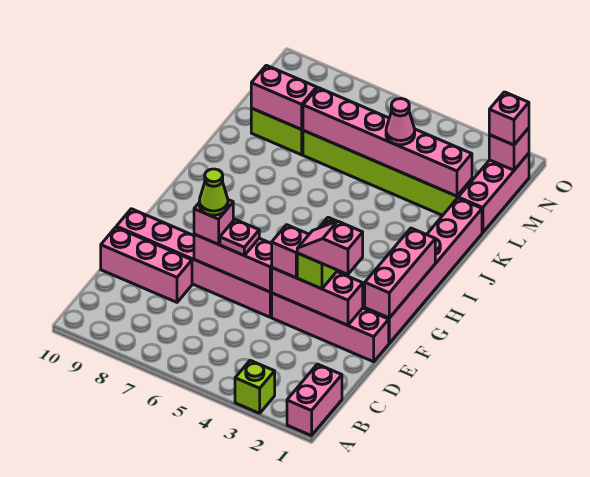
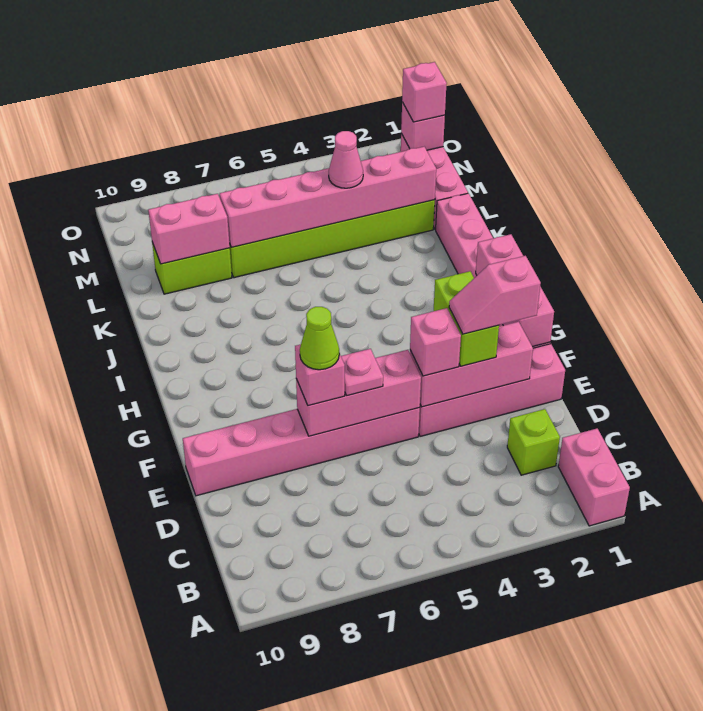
lime brick A3 level 1 -> lime brick C2 level 1
pink brick D8:D10 level 1 -> none

